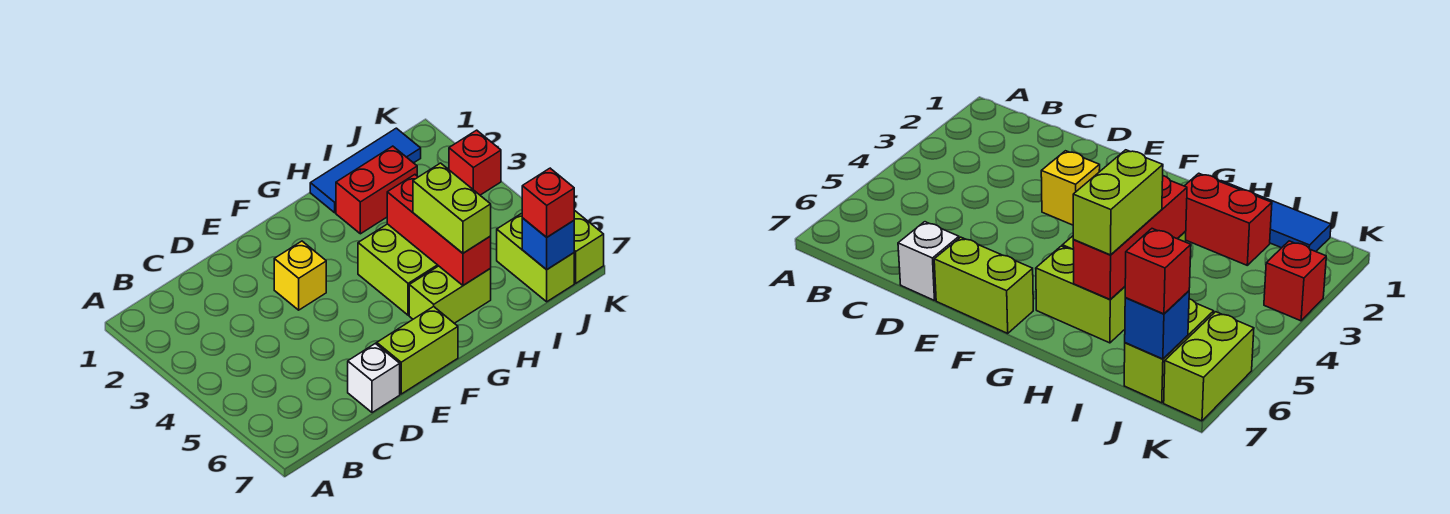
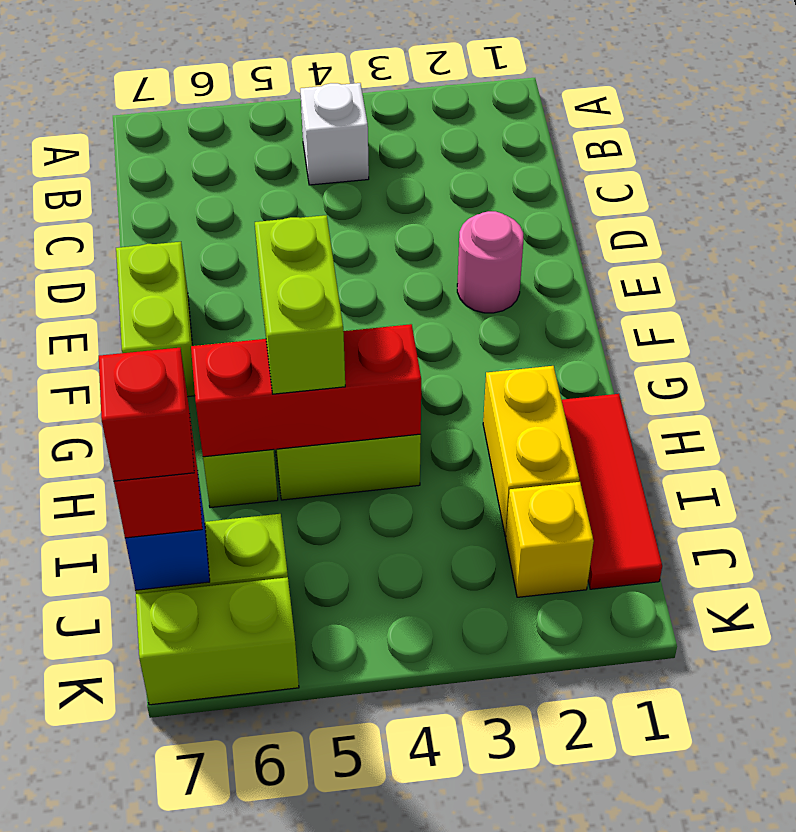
white brick D7 level 1 -> white brick B4 level 1
none -> pink round brick E2 level 1
yellow brick E3 level 1 -> yellow brick J2 level 1
blue tile H1:J1 level 1 -> red tile H1:J1 level 1
red brick H2:I2 level 1 -> yellow brick H2:I2 level 1
lime brick H5:H6 level 3 -> lime brick G5:H5 level 3
red brick K3 level 1 -> red brick J7 level 4

